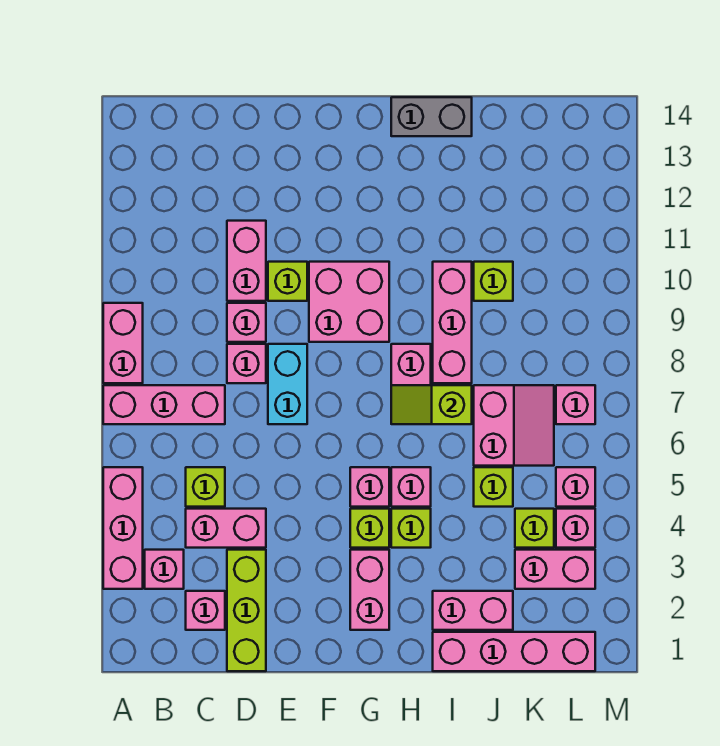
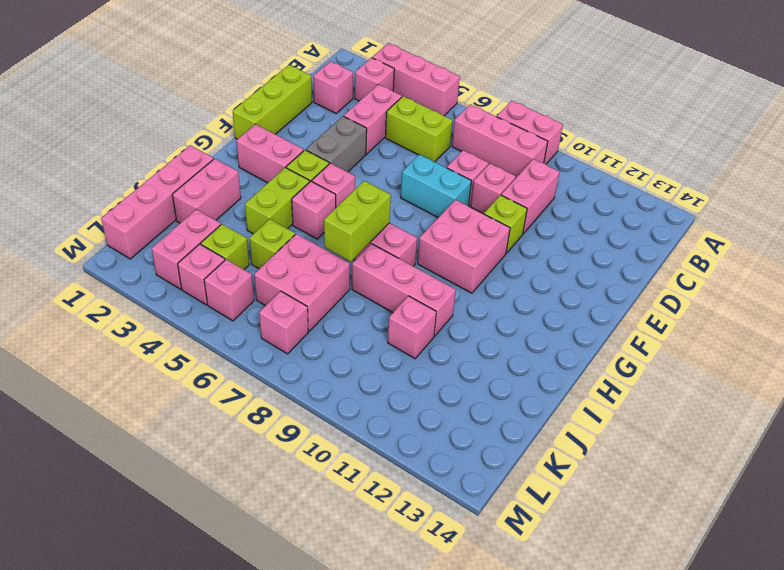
pink brick A7:C7 level 1 -> pink brick B7:B9 level 1
lime brick C5 level 1 -> lime brick C5:C6 level 1
lime brick D1:D3 level 1 -> lime brick D1:F1 level 1
pink brick D10:D11 level 1 -> pink brick C10:D10 level 1
lime brick H4 level 1 -> lime brick H4:I4 level 1
lime slope H7:I7 level 2 top I -> lime brick H7:I7 level 2
grey brick H14:I14 level 1 -> grey brick E4:F4 level 1
pink slope J6:K7 level 1 top J -> pink brick J6:K7 level 1
lime brick J10 level 1 -> pink brick J10 level 1

